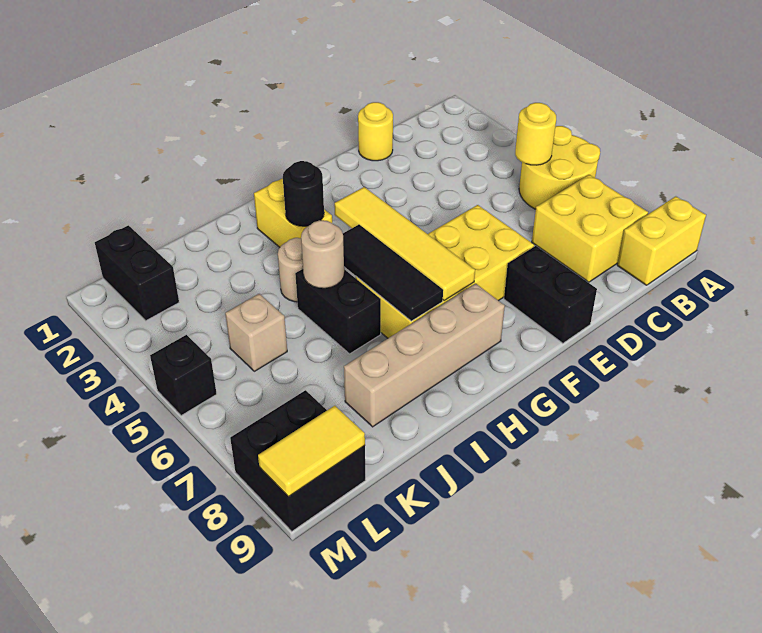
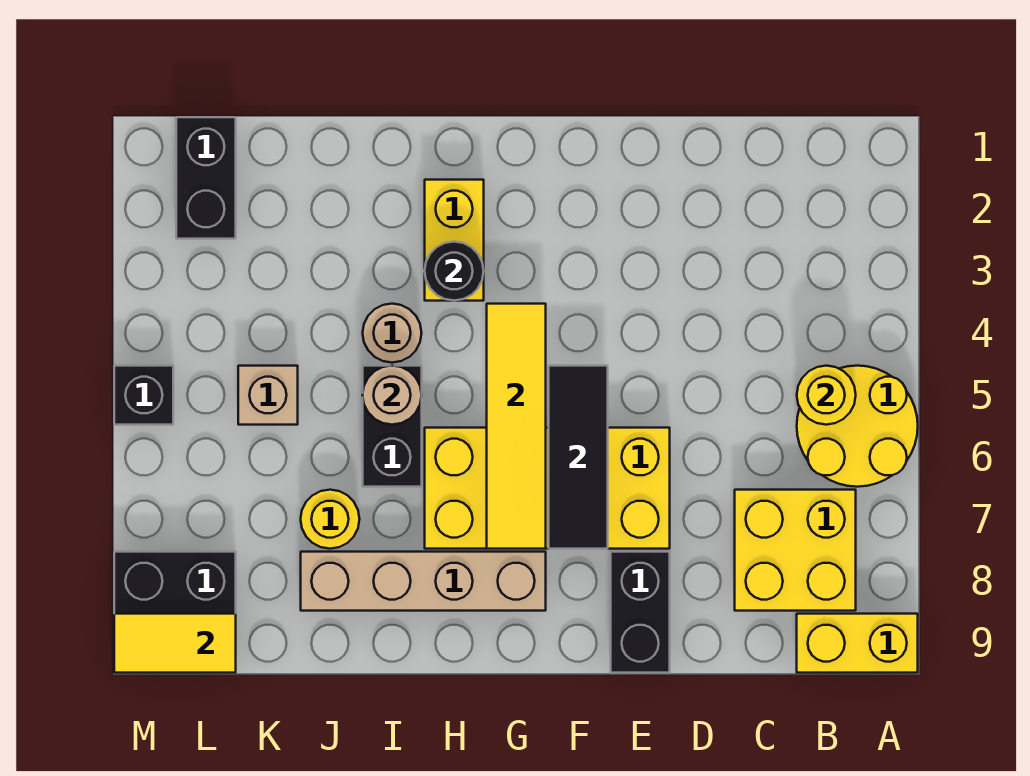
yellow round brick D1 level 1 -> yellow round brick J7 level 1
black tile H5:H7 level 2 -> black tile F5:F7 level 2

